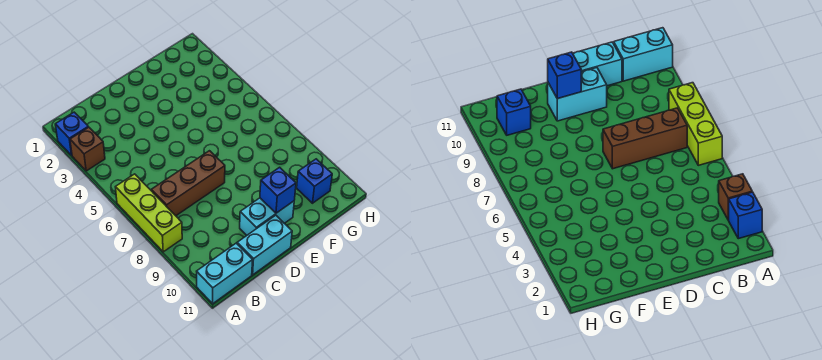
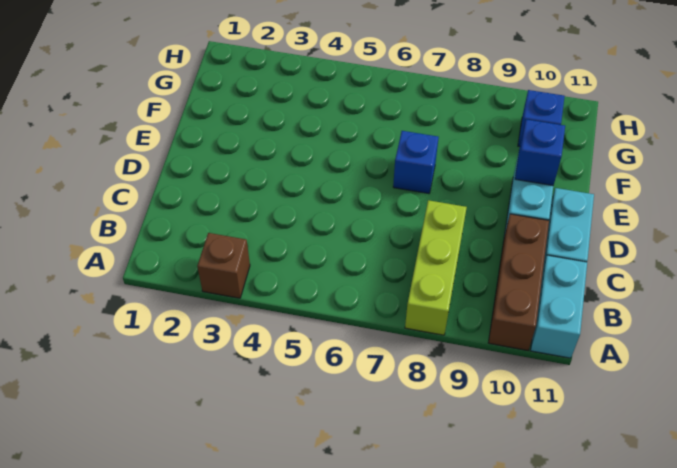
blue brick A2 level 1 -> blue brick E7 level 1
lime brick A6:A8 level 1 -> lime brick A8:C8 level 1
brown brick B7:D7 level 1 -> brown brick A10:C10 level 1

